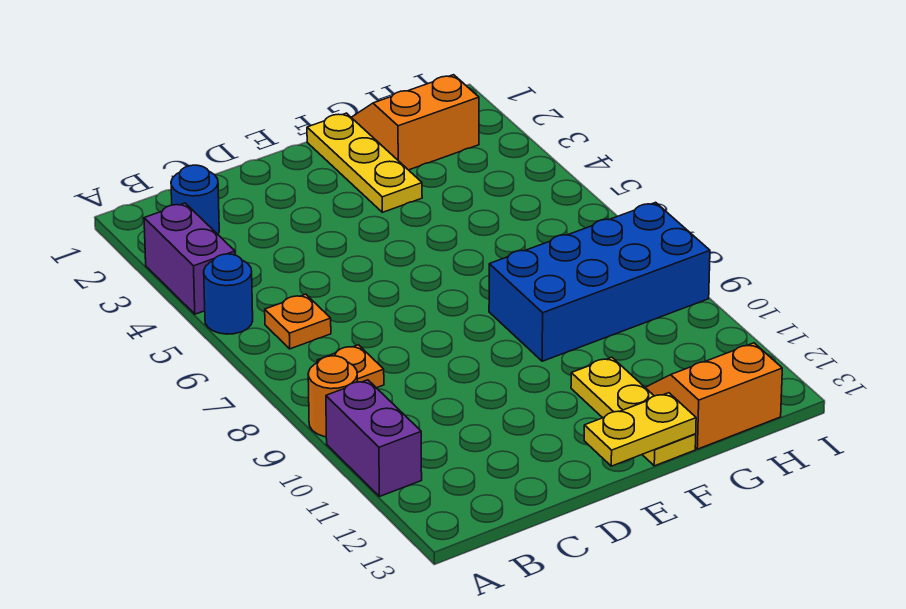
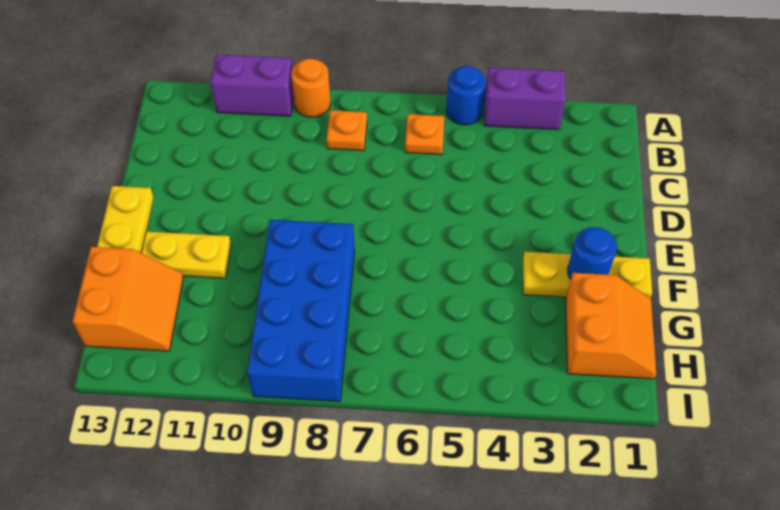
blue round brick B2 level 1 -> blue round brick F2 level 2

